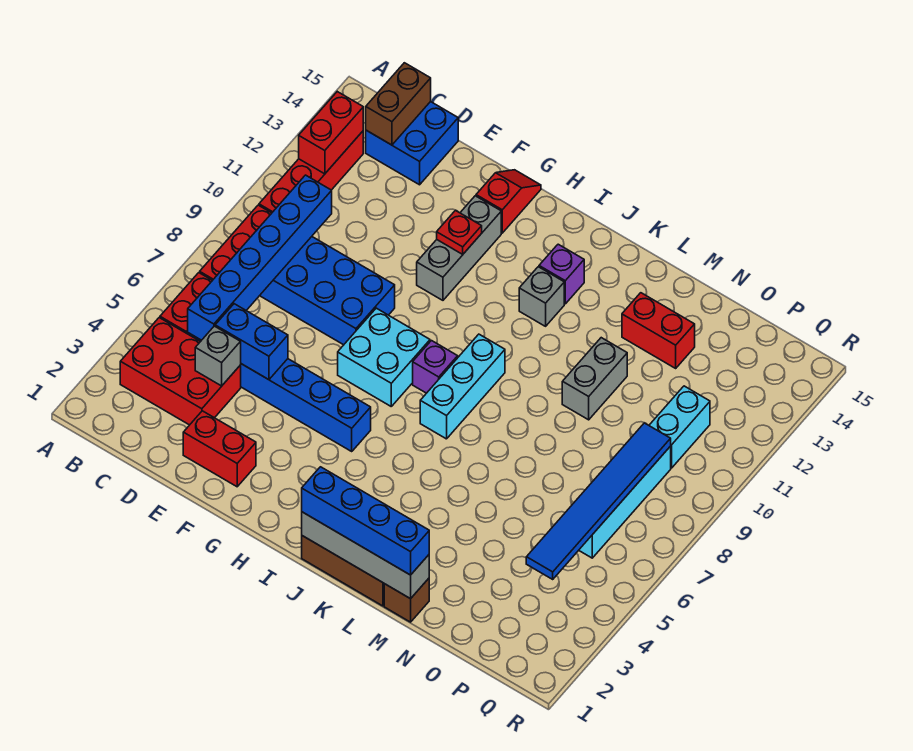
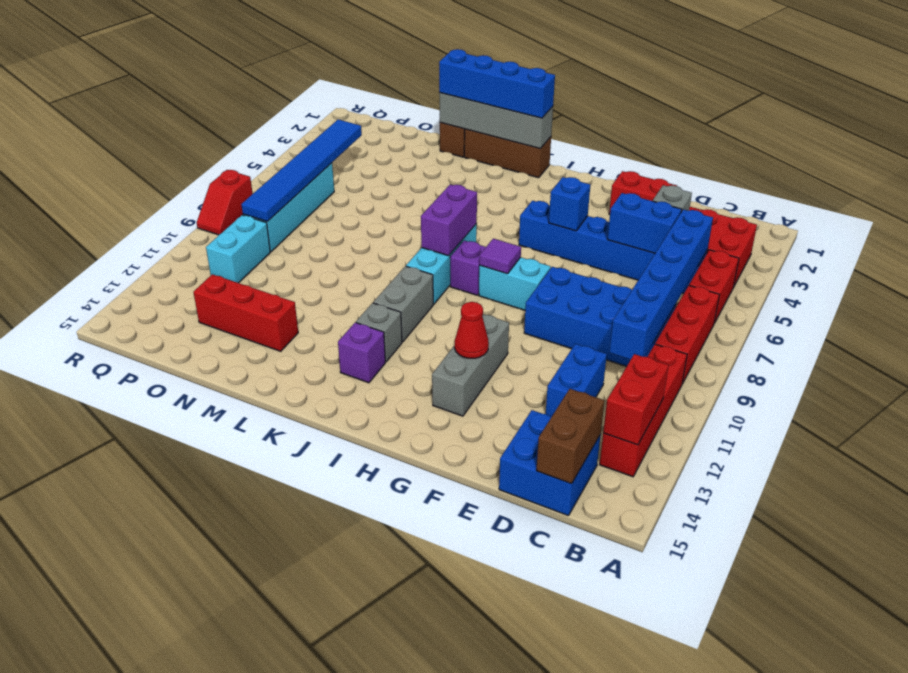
none -> blue brick D11:D12 level 1
none -> blue brick G5 level 2
cyan brick G7:H8 level 1 -> cyan brick G8:H8 level 1
red plate G12 level 2 -> red cone G12 level 2
red slope G14:G15 level 1 top 14 -> red slope R8:R9 level 1 top 8
none -> purple tile H8 level 2
none -> purple brick J7:J8 level 2
grey brick M10:M11 level 1 -> grey brick J10:J11 level 1
red brick M13:N13 level 1 -> red brick M13:O13 level 1

